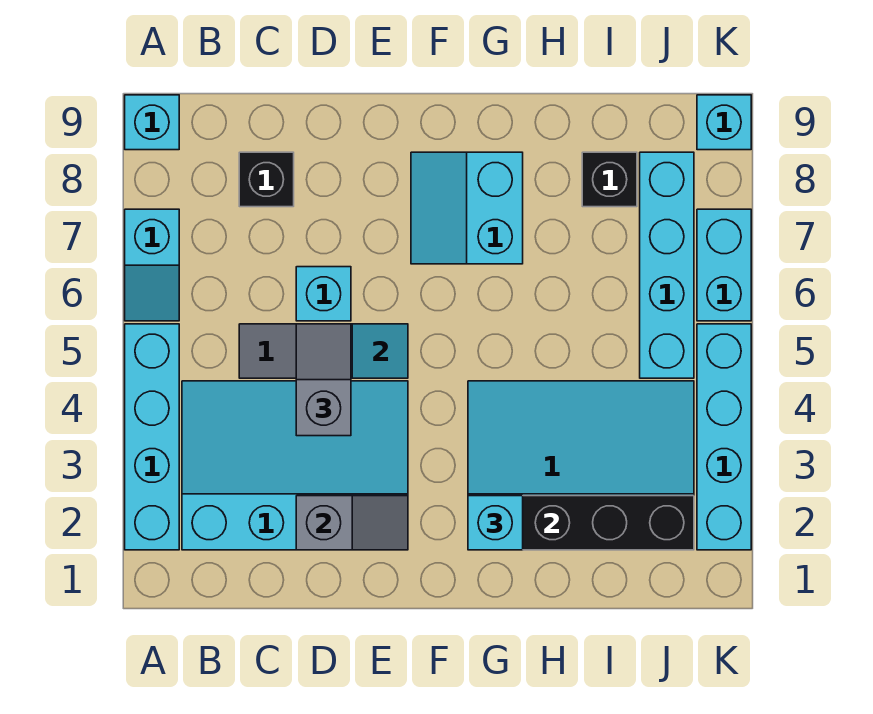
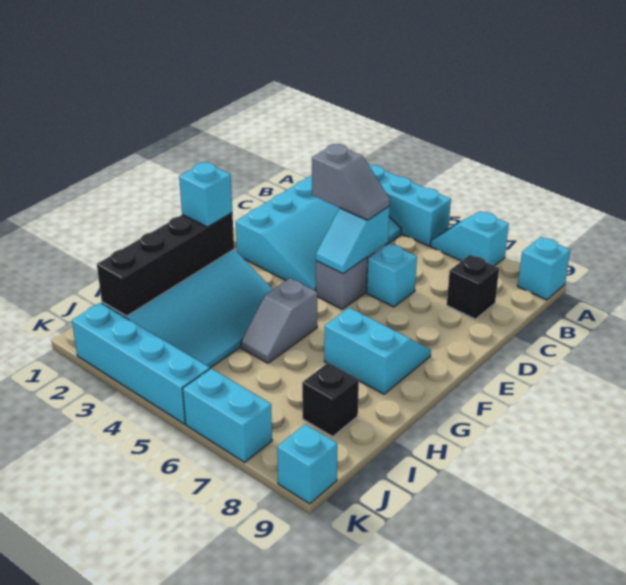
grey slope D2:E2 level 2 top D -> grey slope G5:H5 level 1 top G
cyan brick J5:J8 level 1 -> none

